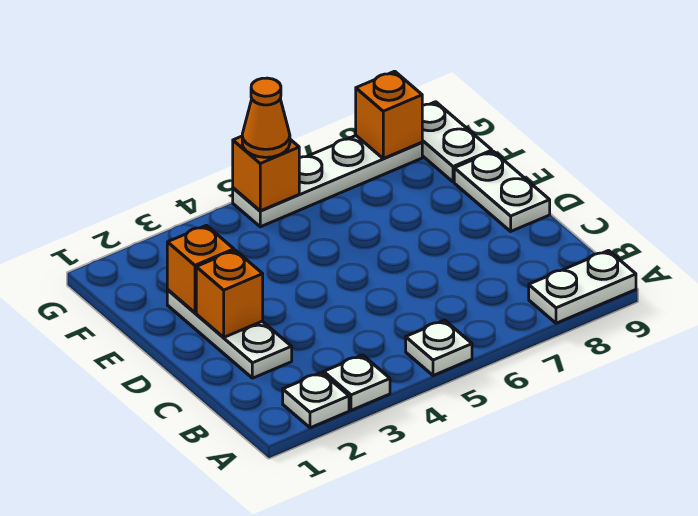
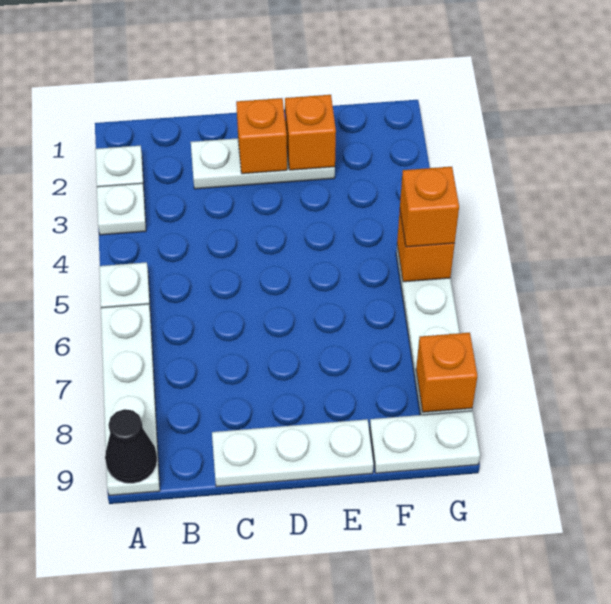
white plate A8:A9 level 1 -> white plate A6:A9 level 1
none -> black cone A9 level 2
white plate D9:E9 level 1 -> white plate C9:E9 level 1
orange cone G5 level 3 -> orange brick G5 level 3

